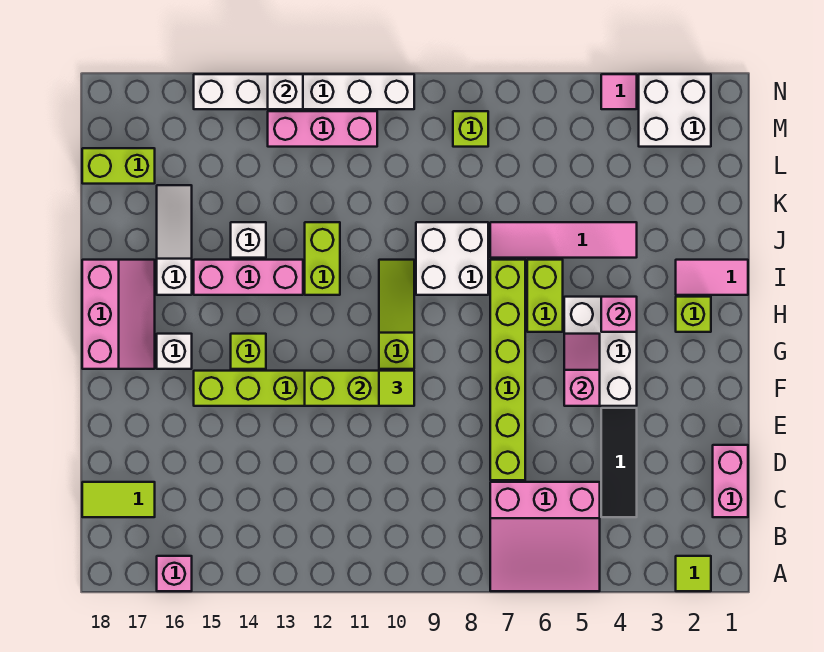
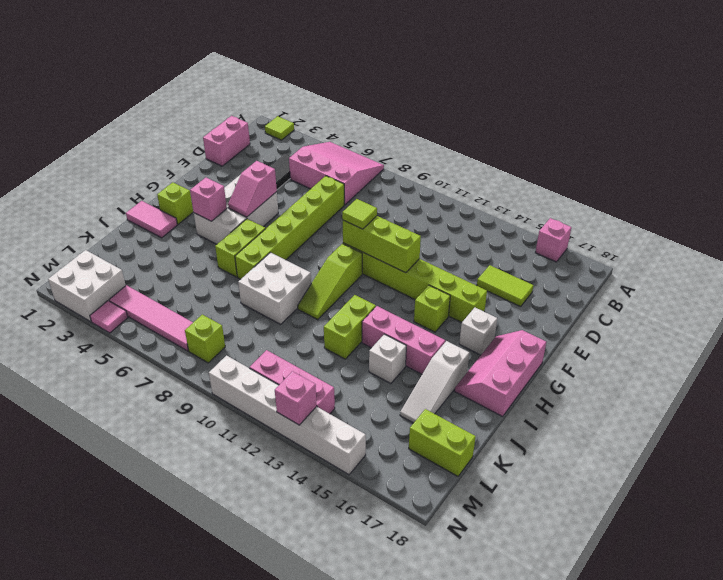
lime tile C17:C18 level 1 -> lime tile D15:D16 level 1
pink tile J4:J7 level 1 -> pink tile M4:M7 level 1
white brick N13 level 2 -> pink brick N13 level 2

